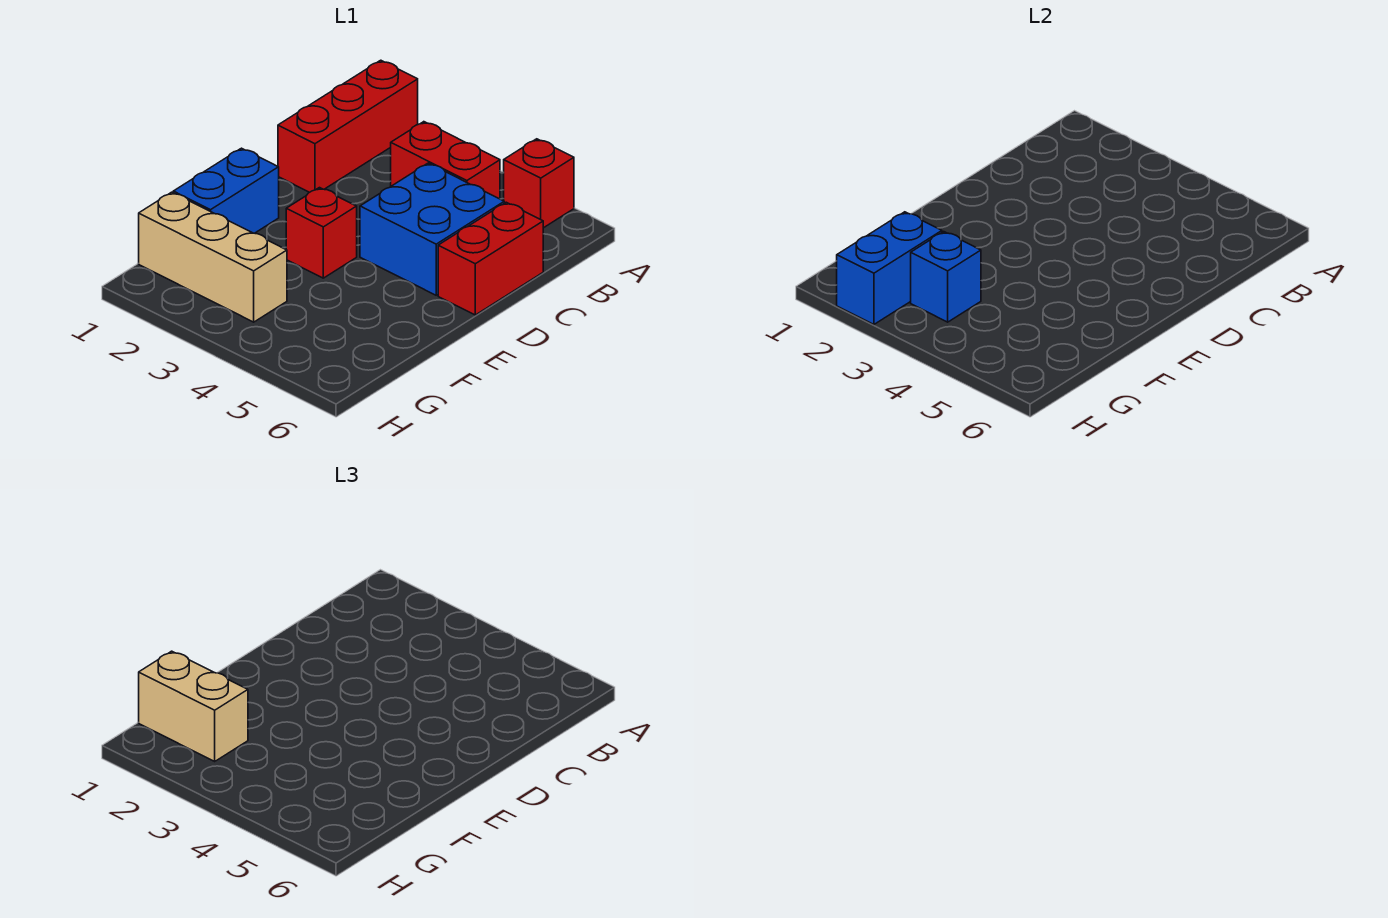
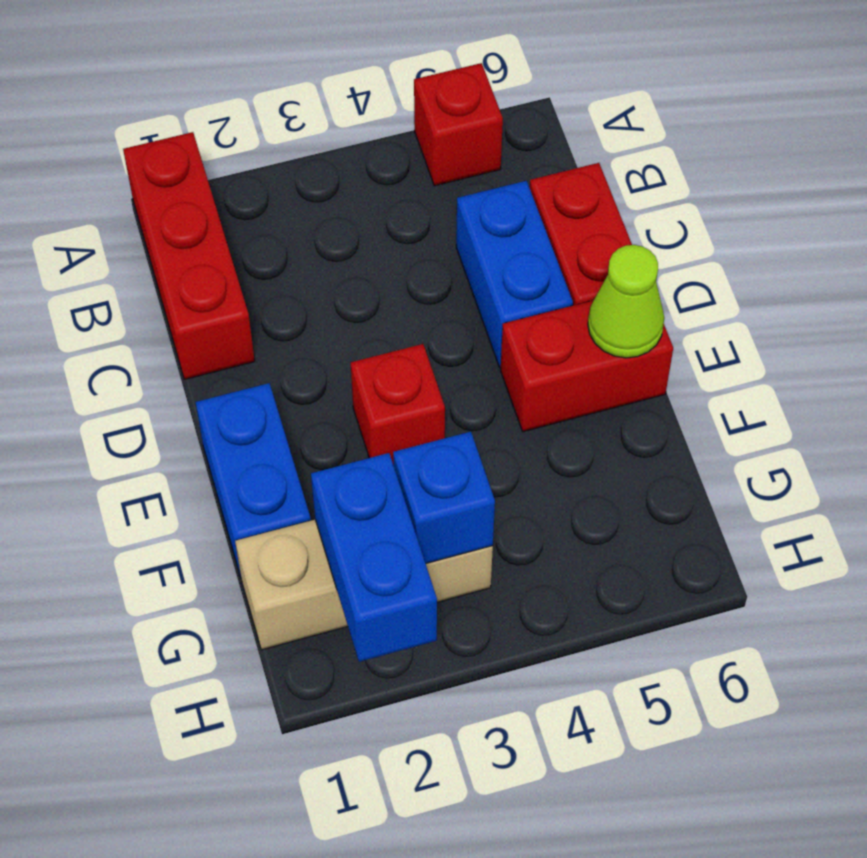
red brick B3:B4 level 1 -> red brick E5:E6 level 1
blue brick C4:D5 level 1 -> blue brick C5:D5 level 1
none -> lime cone E6 level 2
tan brick G1:G2 level 3 -> none

